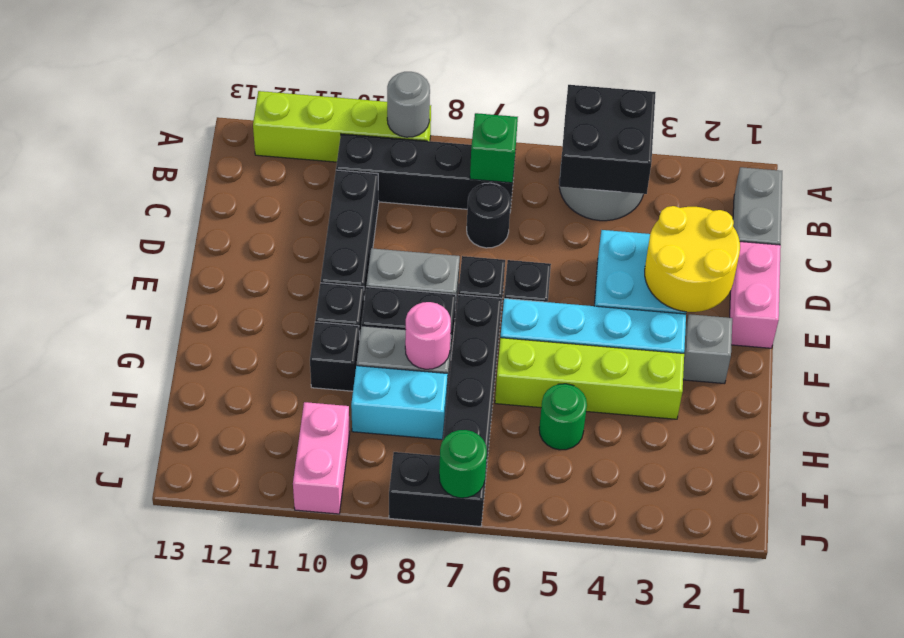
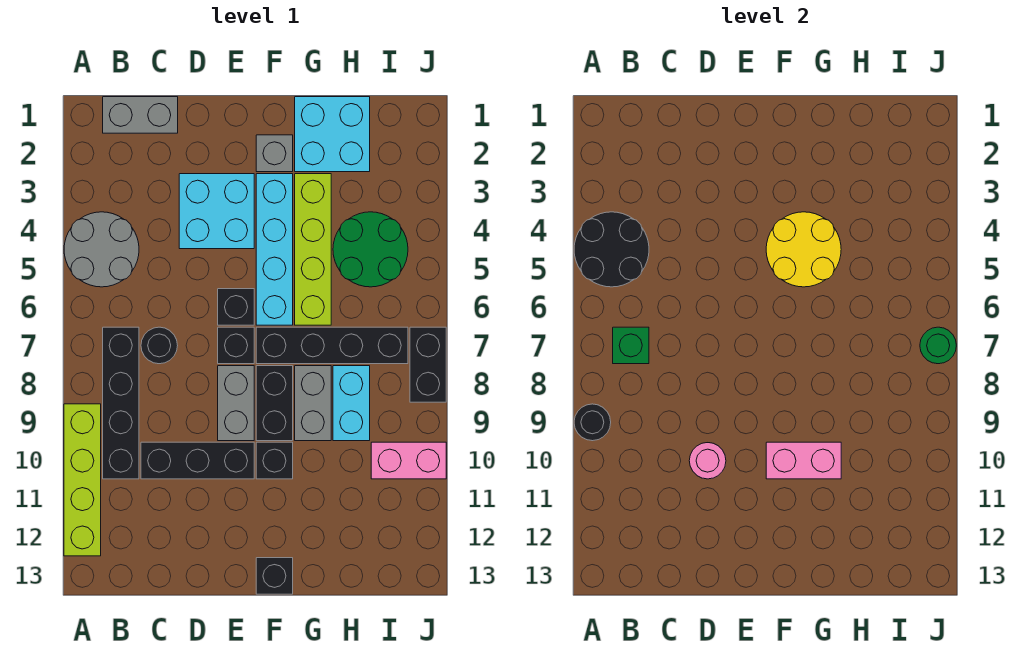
black brick A4:B5 level 2 -> black round brick A4:B5 level 2
grey round brick A9 level 2 -> black round brick A9 level 2
pink brick D1:E1 level 1 -> pink brick F10:G10 level 2
yellow round brick D2:E3 level 2 -> yellow round brick F4:G5 level 2
none -> cyan brick G1:H2 level 1
pink round brick G8 level 2 -> pink round brick D10 level 2
black brick G10 level 1 -> black brick F13 level 1
green round brick H5 level 1 -> green round brick H4:I5 level 1

